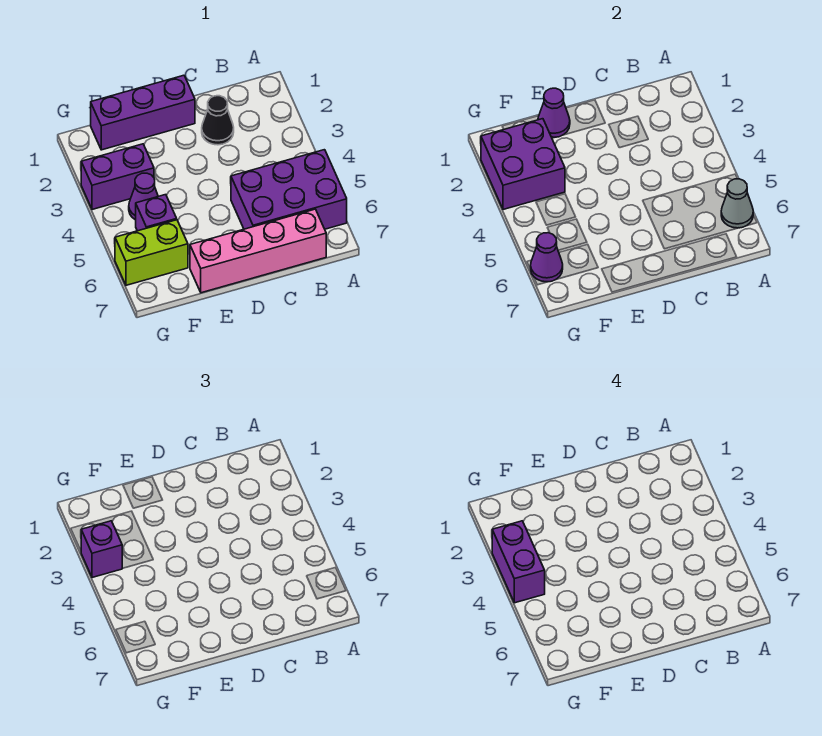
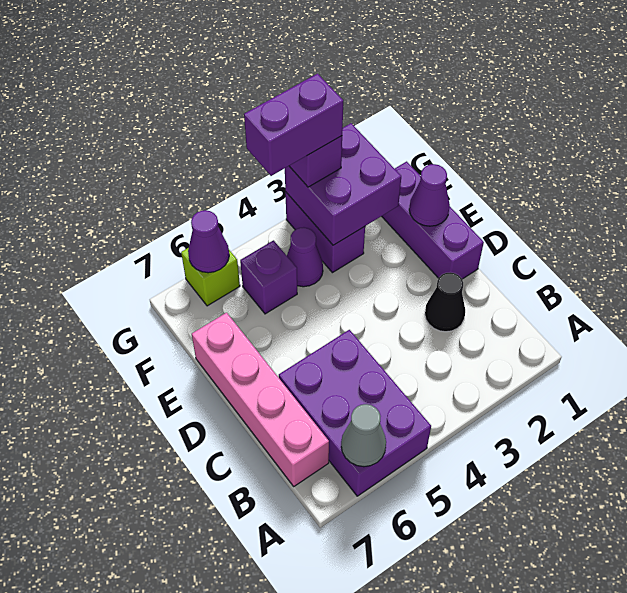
lime brick F6:G6 level 1 -> lime brick G6 level 1

